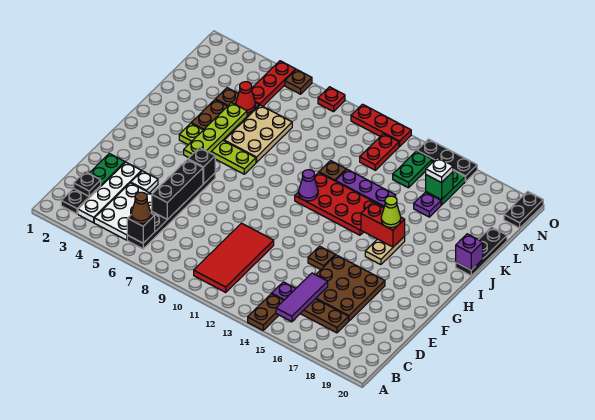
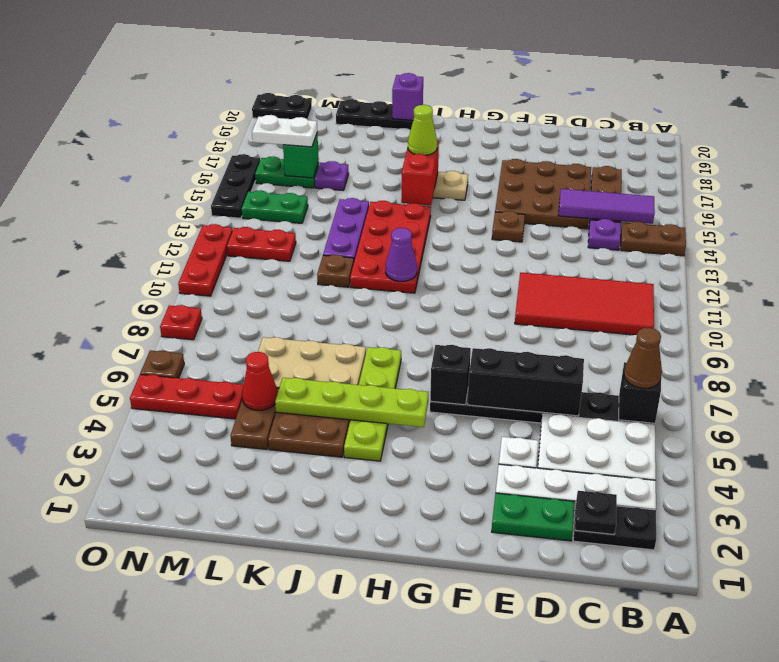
white plate M16 level 3 -> white plate M16:N16 level 3

